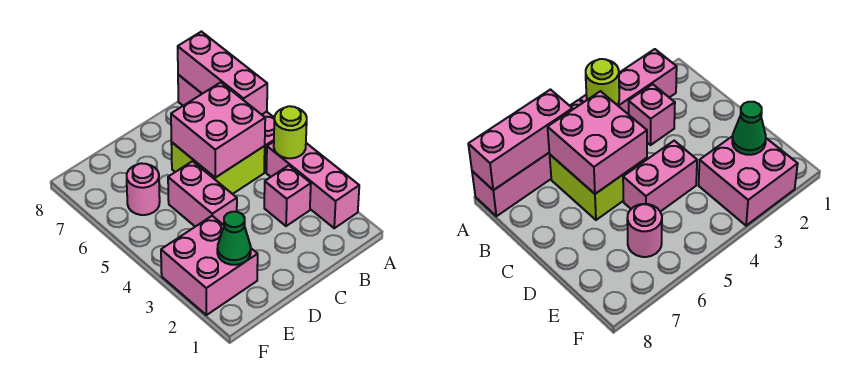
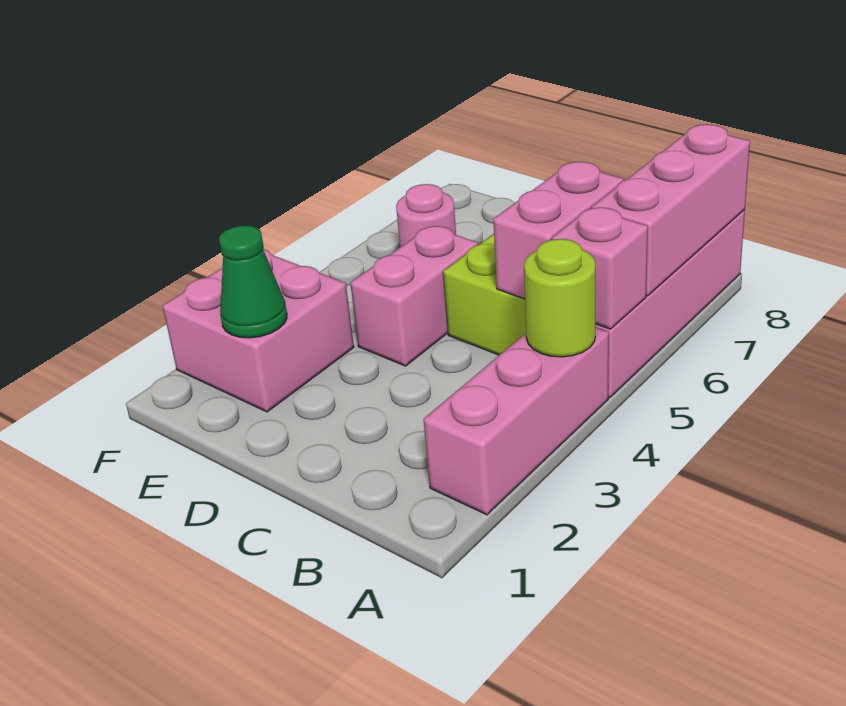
pink brick B3 level 1 -> pink brick A5 level 2
pink brick B5:C6 level 2 -> pink brick B5:B6 level 2

